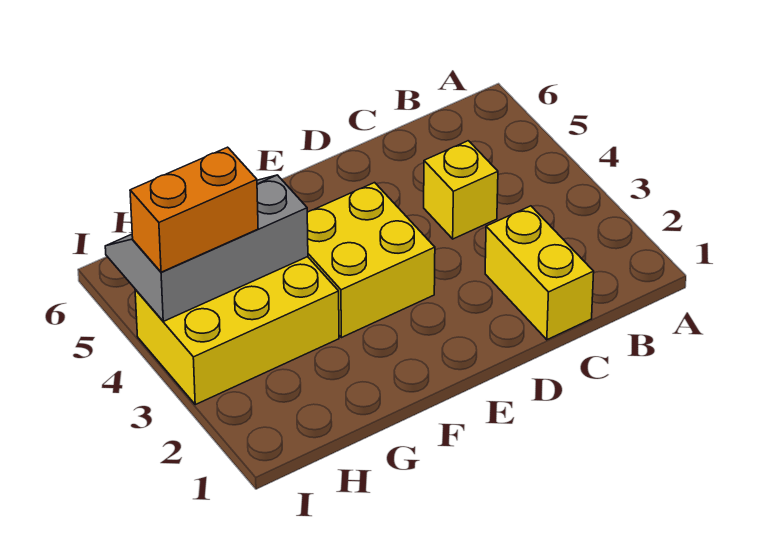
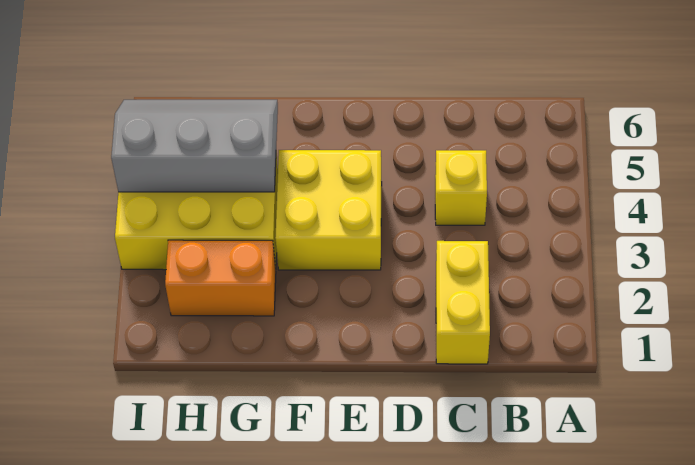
orange brick H4:I4 level 3 -> orange brick G2:H2 level 1

